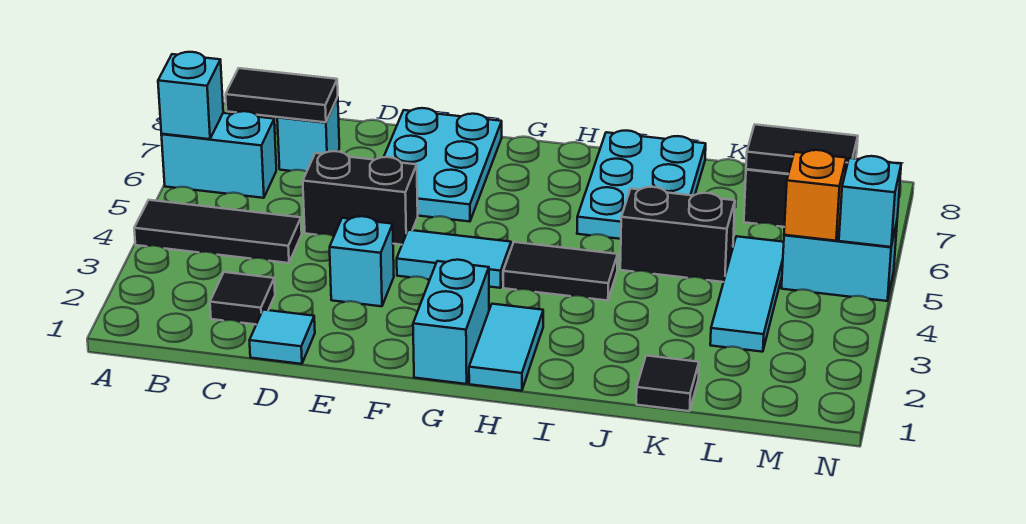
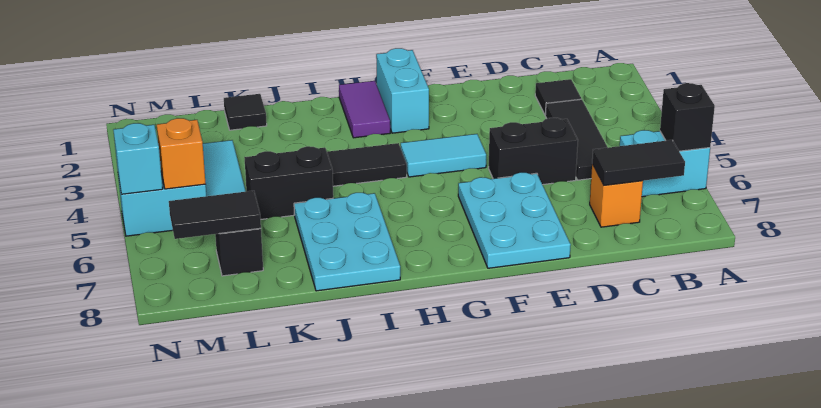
black tile A4:C4 level 1 -> black tile C3:C5 level 1
cyan brick A6 level 2 -> black brick A6 level 2
cyan brick C7 level 1 -> orange brick C7 level 1
cyan tile D1 level 1 -> none
cyan brick E3 level 1 -> none
cyan tile H1:H2 level 1 -> purple tile H1:H2 level 1

